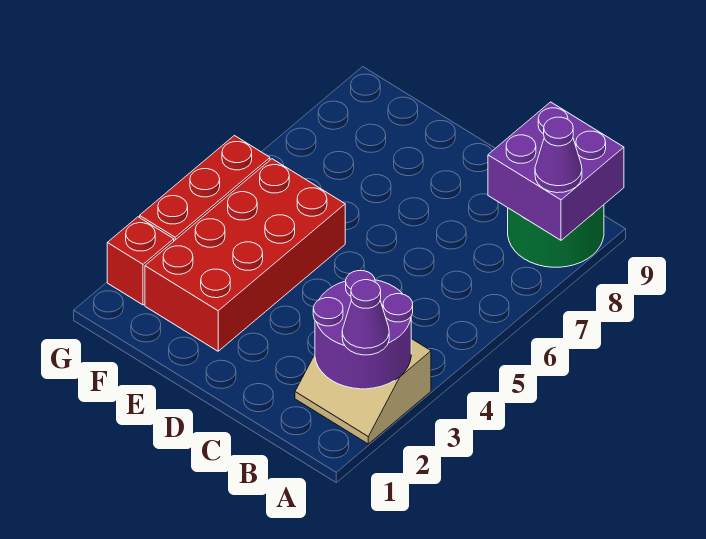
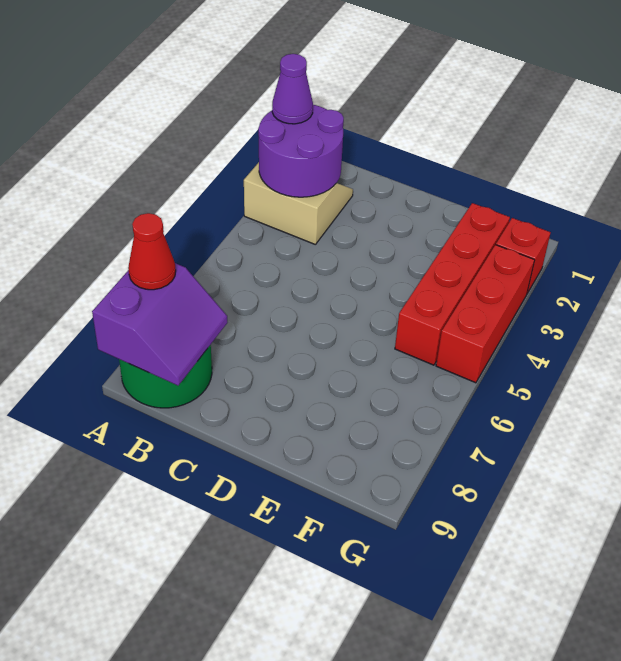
purple brick A8:B9 level 2 -> purple slope A8:B9 level 2 top A
purple cone A8 level 3 -> red cone A8 level 3
red brick E2:F5 level 1 -> red brick F2:F5 level 1

